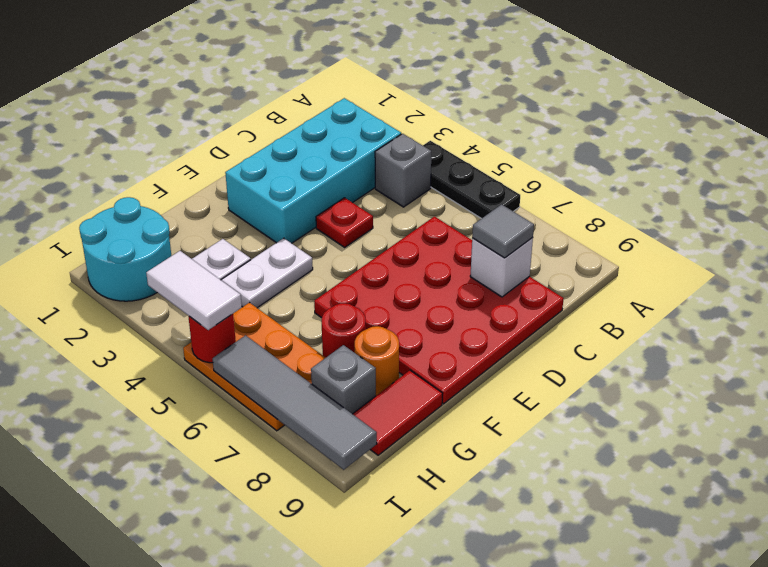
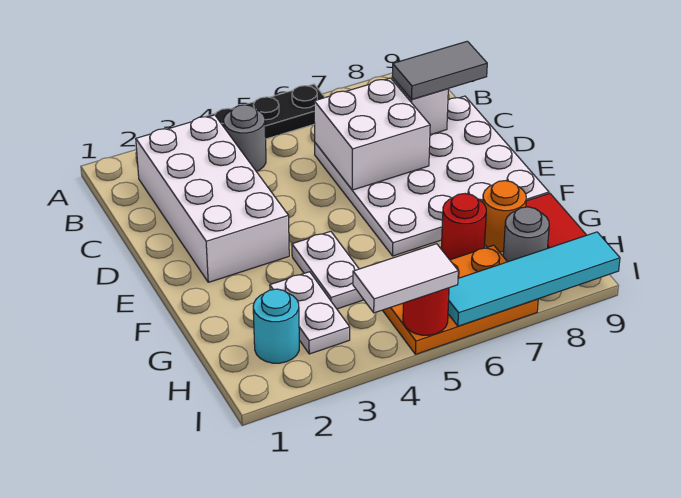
cyan brick B2:E3 level 1 -> white brick B2:E3 level 1
grey brick B4 level 1 -> grey round brick B4 level 1
red plate C6:F9 level 1 -> white plate C6:F9 level 1
none -> white brick C6:D7 level 2
grey tile C8 level 3 -> grey tile C8:C9 level 3
red plate D4 level 1 -> none
cyan round brick H1:I2 level 1 -> cyan round brick H2 level 1
grey brick H8 level 1 -> grey round brick H8 level 1
grey tile I6:I9 level 2 -> cyan tile I6:I9 level 2

